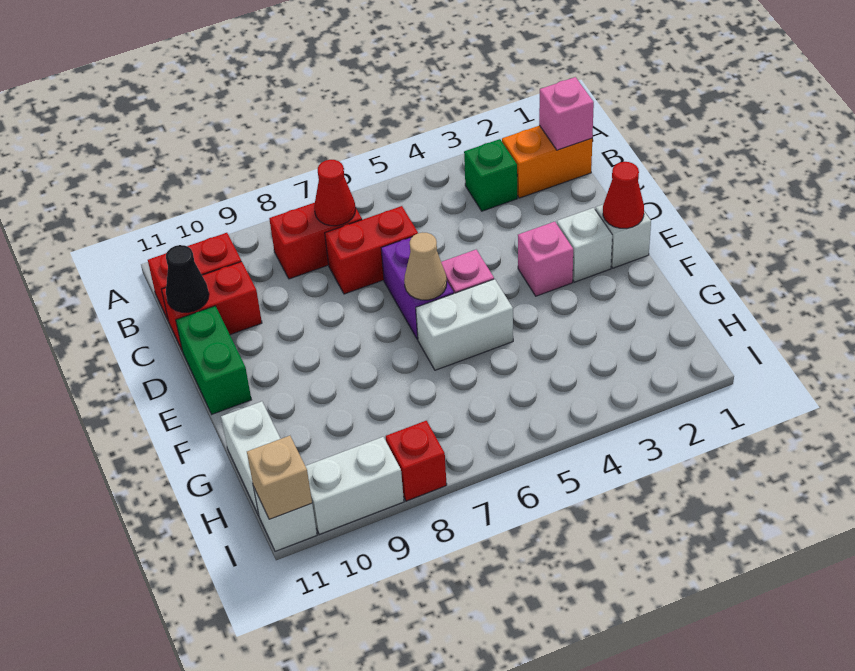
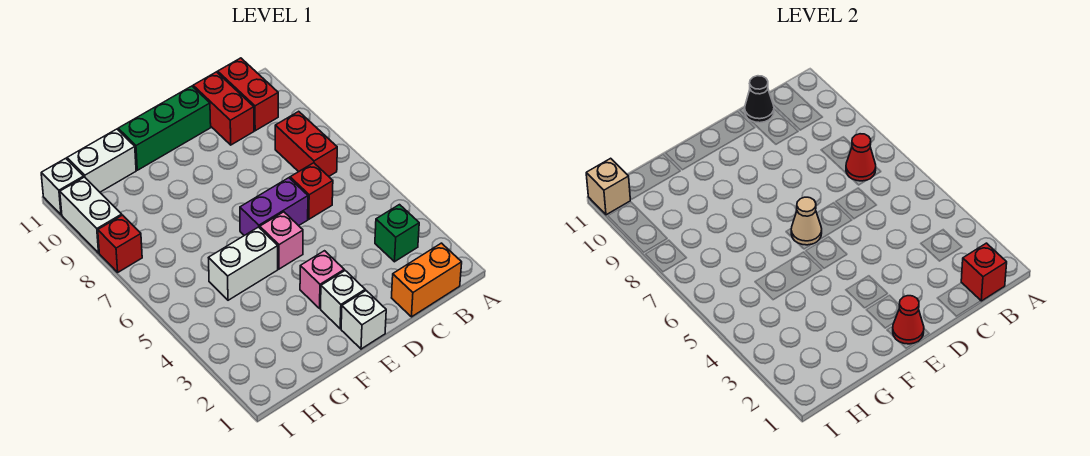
orange brick B1:B2 level 1 -> orange brick B1:C1 level 1
pink brick B1 level 2 -> red brick B1 level 2
red brick C6:C7 level 1 -> red brick C6 level 1
green brick D11:E11 level 1 -> green brick D11:F11 level 1
white brick F5:F6 level 1 -> white brick F5:G5 level 1

